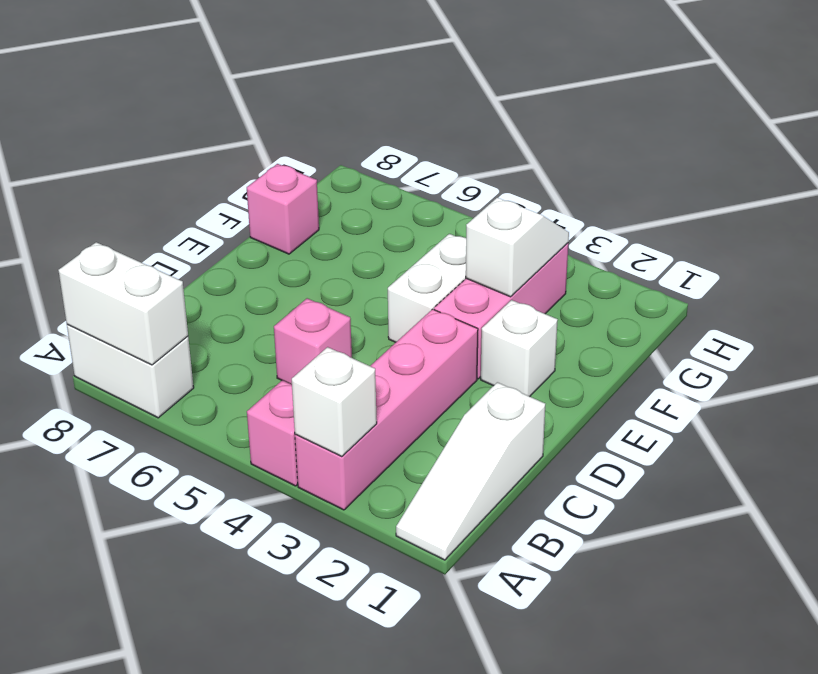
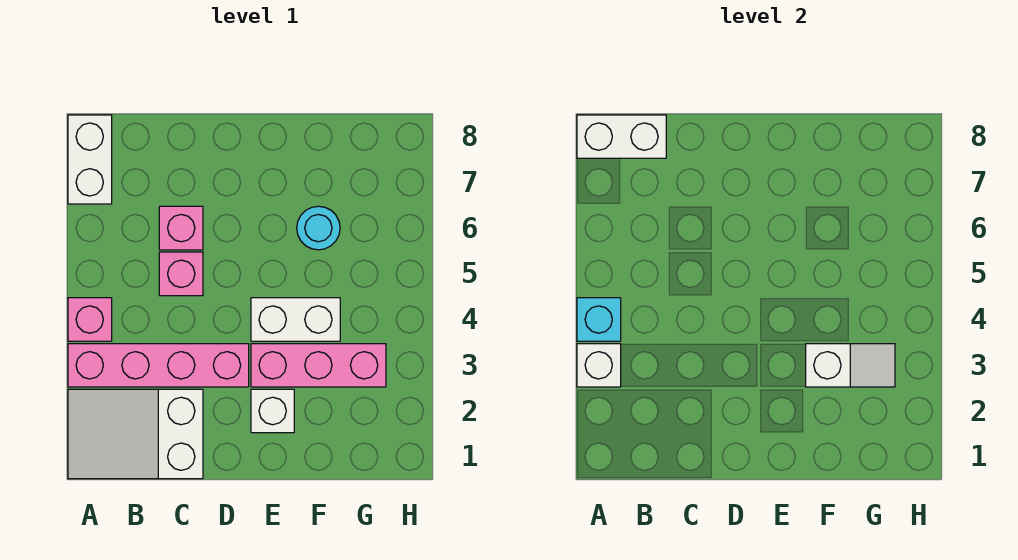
white slope A1:C1 level 1 top C -> white slope A1:C2 level 1 top C
none -> cyan brick A4 level 2
white brick A7:A8 level 2 -> white brick A8:B8 level 2
none -> cyan round brick F6 level 1
pink brick F8 level 1 -> pink brick C6 level 1

